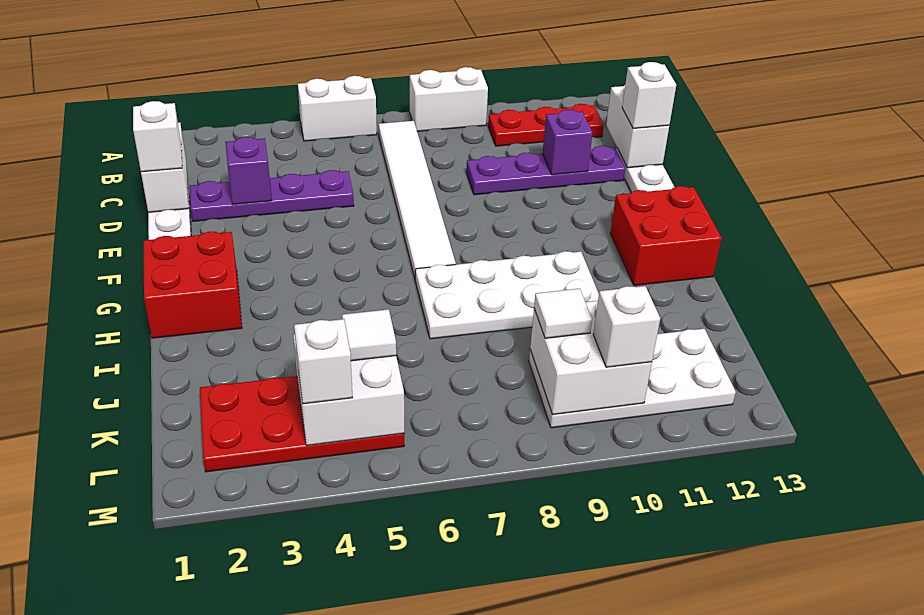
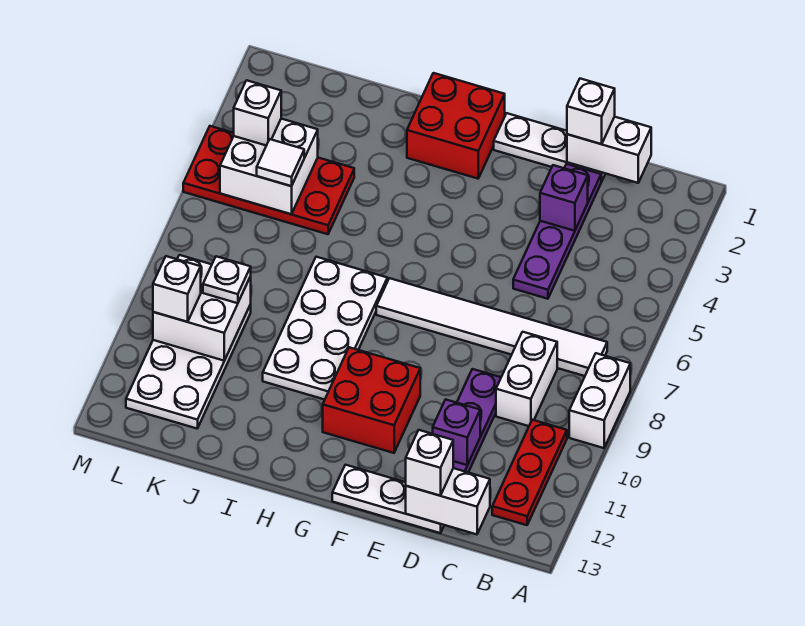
white brick A5:A6 level 1 -> white brick C8:C9 level 1
red brick G12:H13 level 1 -> red brick F10:G11 level 1
red plate K2:L5 level 1 -> red plate J4:M5 level 1
white tile K9 level 3 -> white plate K9 level 3

